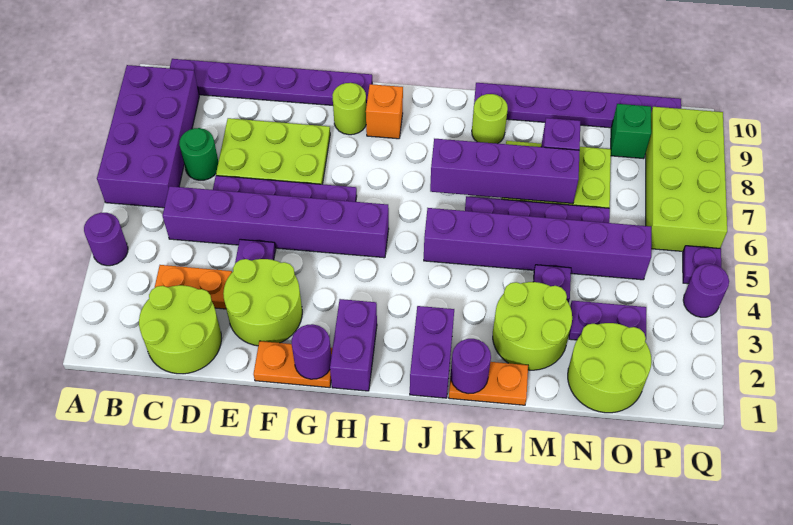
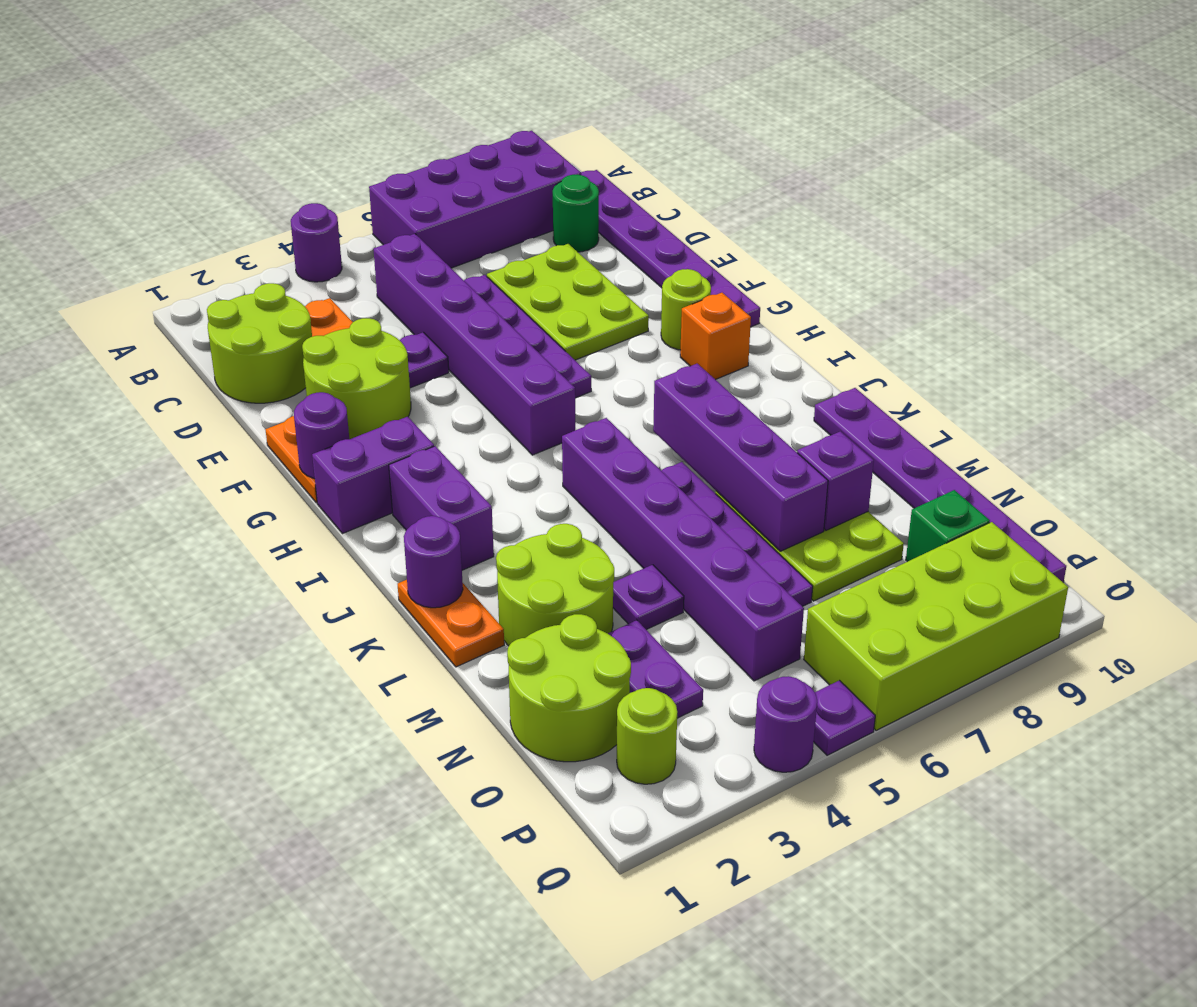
green round brick C7 level 1 -> green round brick C9 level 1
purple brick J1:J2 level 1 -> purple brick I2:J2 level 1
lime round brick K9 level 1 -> lime round brick P2 level 1

